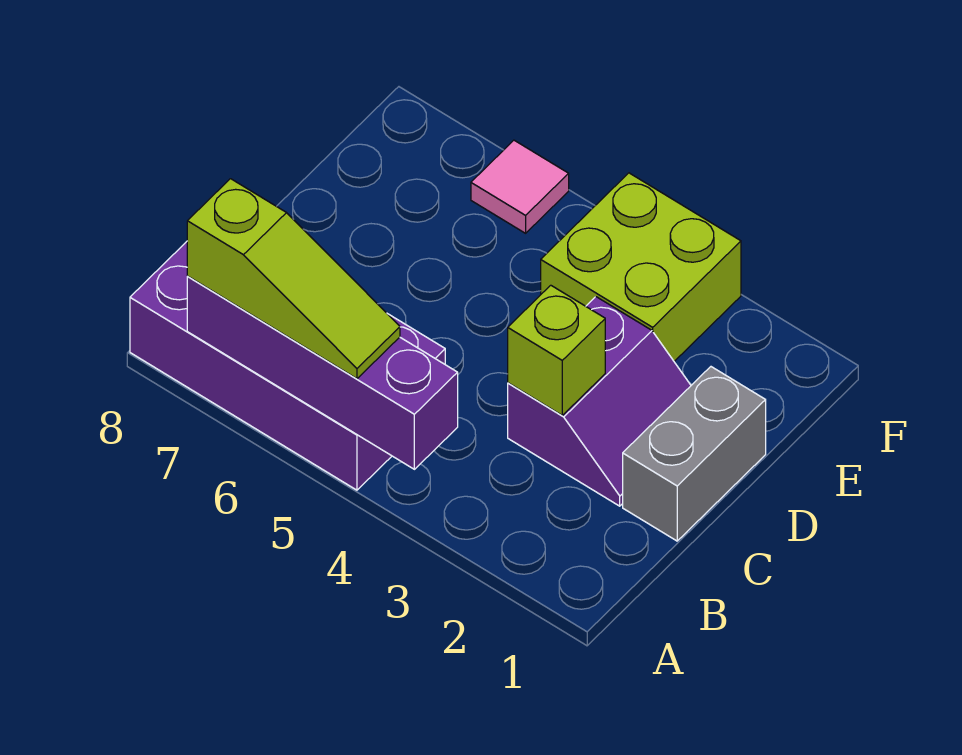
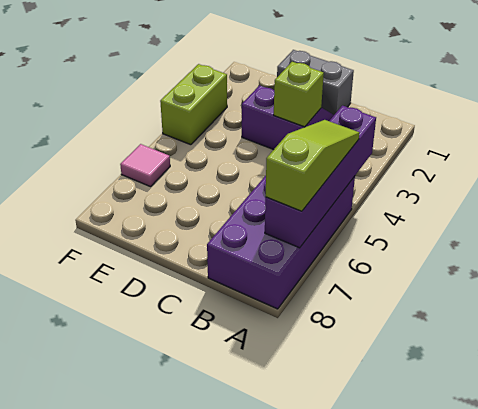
lime brick E3:F4 level 1 -> lime brick F3:F4 level 1

